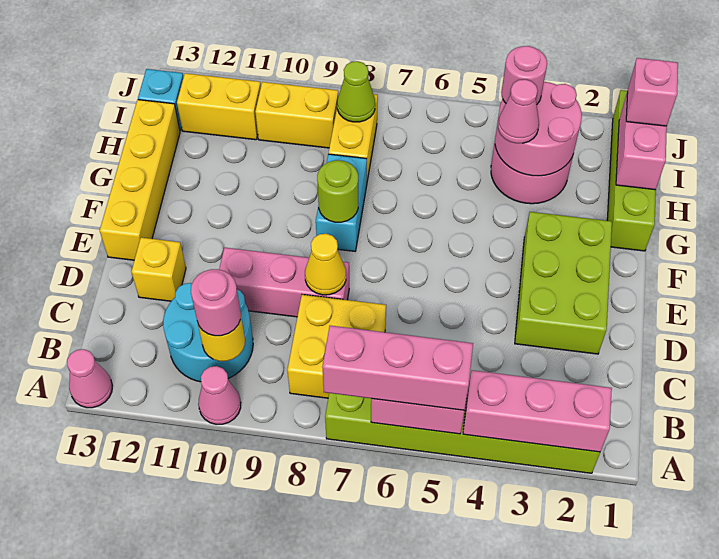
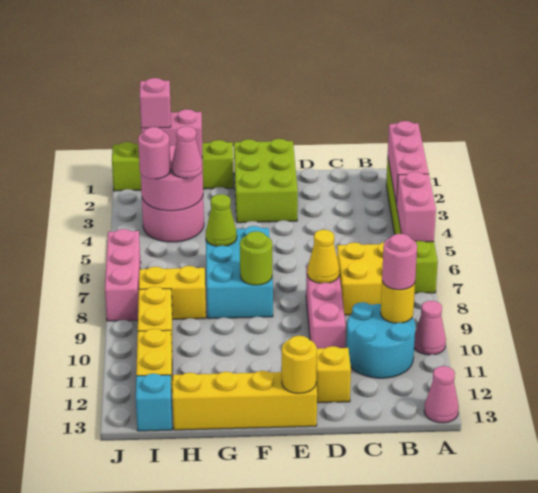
pink brick A5:A7 level 3 -> pink brick J6:J8 level 1
lime brick D2:F3 level 1 -> lime brick E1:F3 level 1
none -> yellow round brick E13 level 2
cyan brick F8:G8 level 1 -> cyan brick F6:G8 level 1
lime cone I8 level 2 -> lime cone G6 level 2

